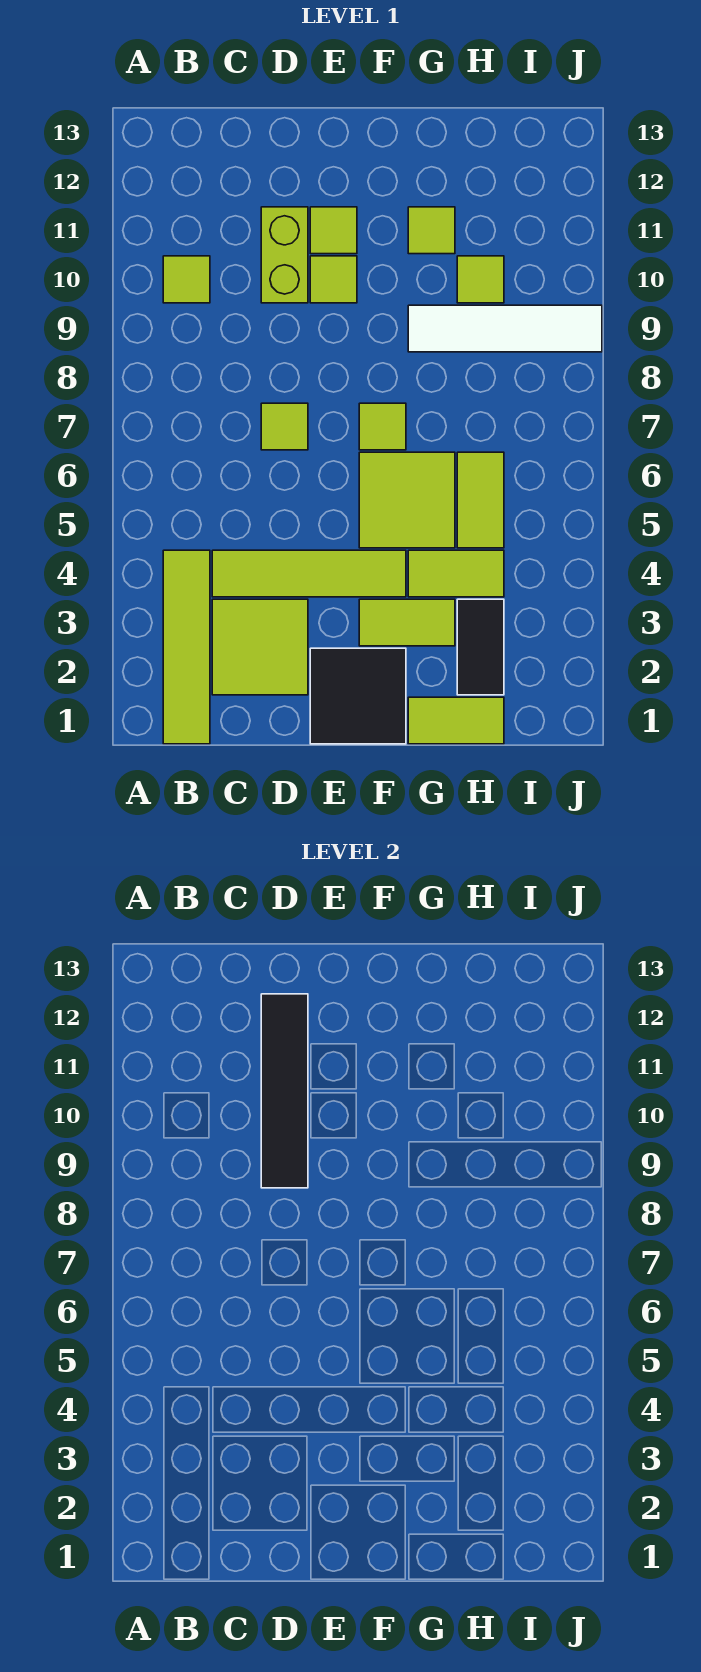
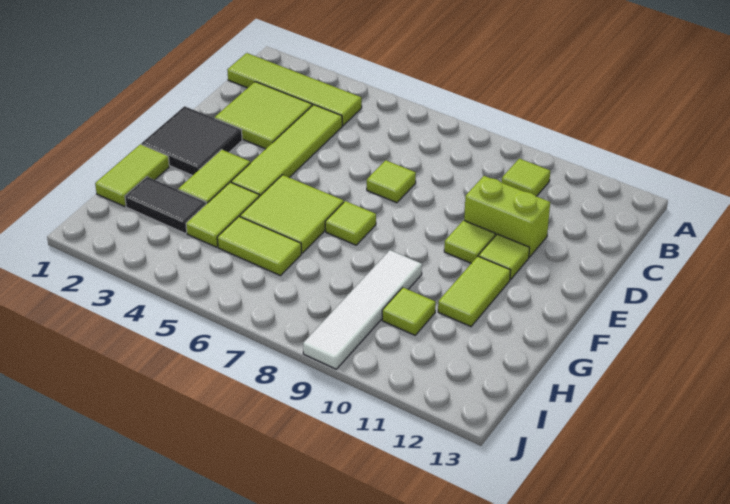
black tile D9:D12 level 2 -> none
lime tile G11 level 1 -> lime tile F11:G11 level 1

